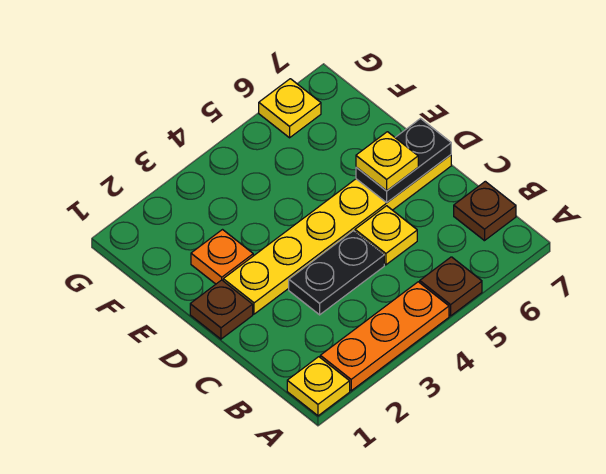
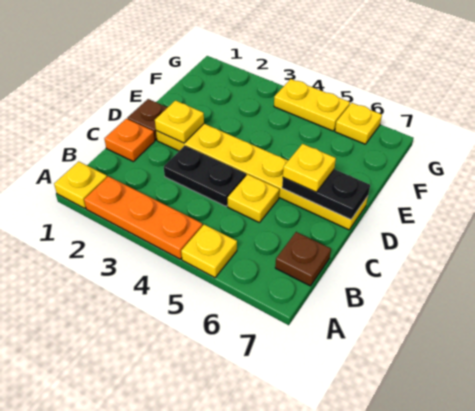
brown plate A5 level 1 -> yellow plate A5 level 1
none -> yellow plate D2 level 2
orange plate E2 level 1 -> orange plate C1 level 1
none -> yellow plate G4:G5 level 1

